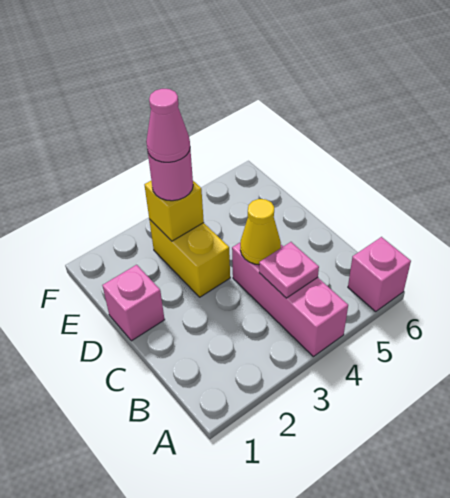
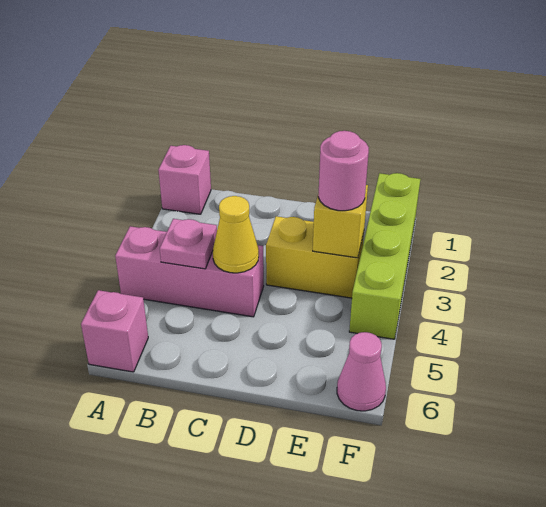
pink brick D1 level 1 -> pink brick A1 level 1
pink cone E3 level 4 -> pink cone F6 level 1
none -> lime brick F1:F4 level 1

